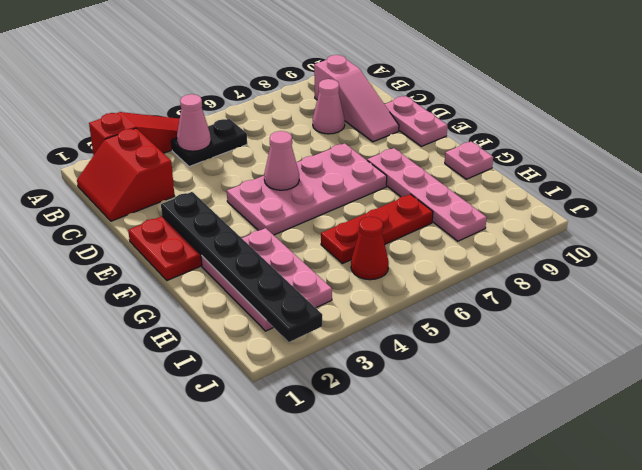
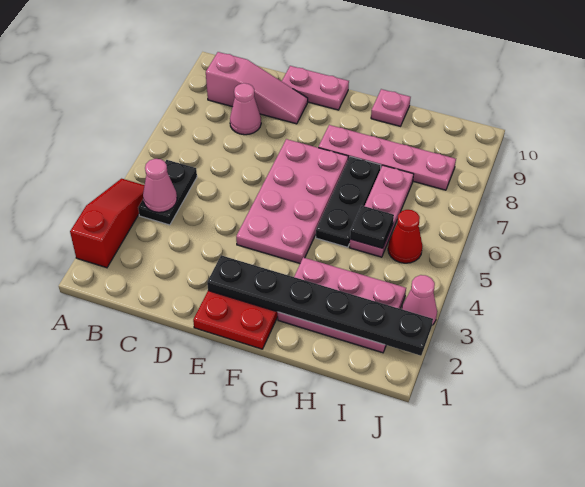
red slope B1:C2 level 1 top 2 -> none
pink cone E5 level 2 -> pink cone J3 level 1
none -> black plate G5:G7 level 1
red plate H5:H7 level 1 -> pink plate H5:H7 level 1
none -> black plate H5 level 2

